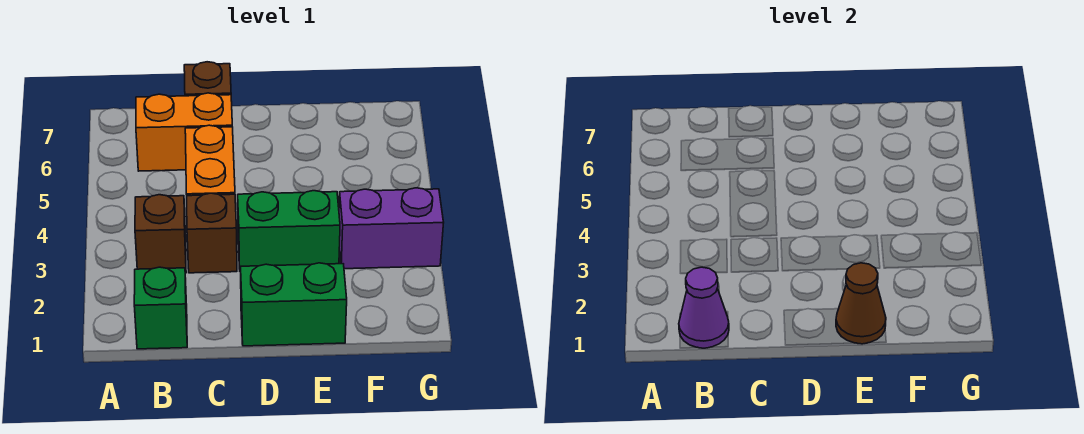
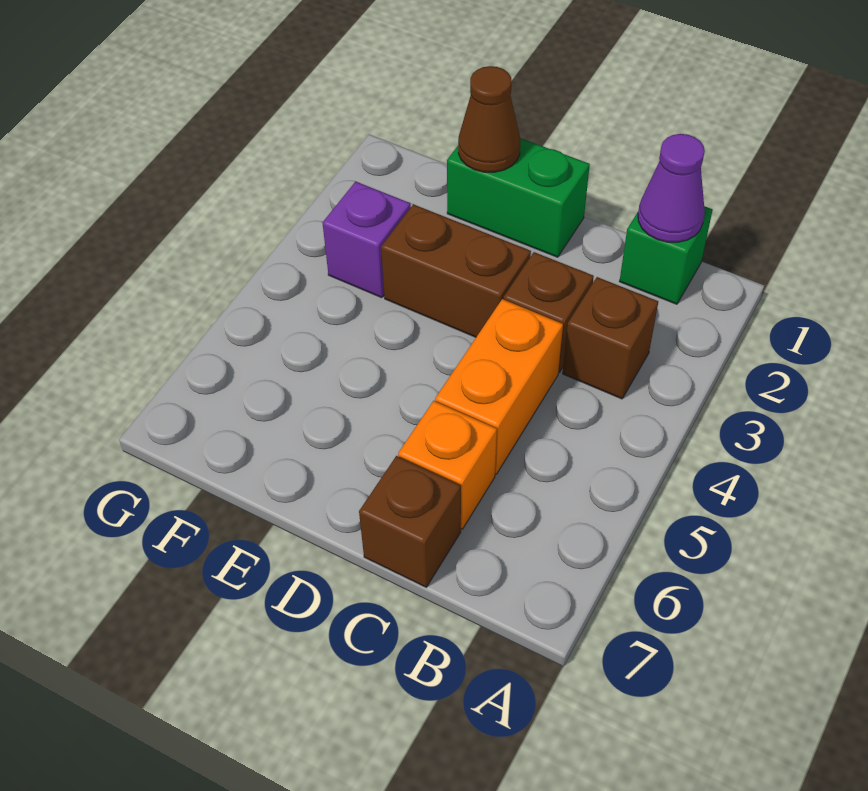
orange brick B6:C6 level 1 -> orange brick C6 level 1
green brick D3:E3 level 1 -> brown brick D3:E3 level 1
purple brick F3:G3 level 1 -> purple brick F3 level 1

